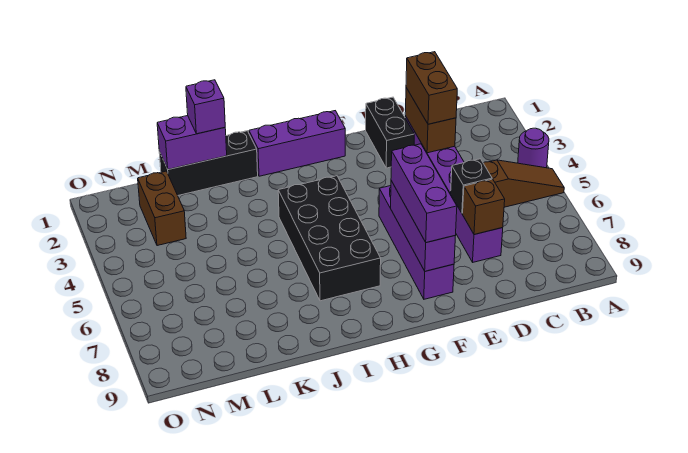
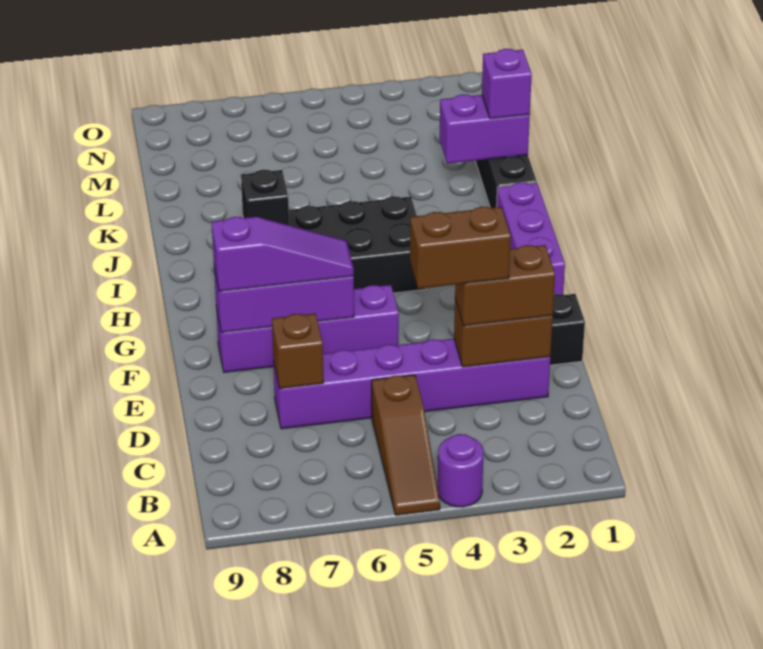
black brick D6 level 2 -> black brick I7 level 2
purple brick F6:F8 level 3 -> purple slope F6:F8 level 3 top 8
purple brick K1:L1 level 2 -> purple brick K1:K2 level 2
brown brick M2:M3 level 1 -> brown brick D3:D4 level 4

